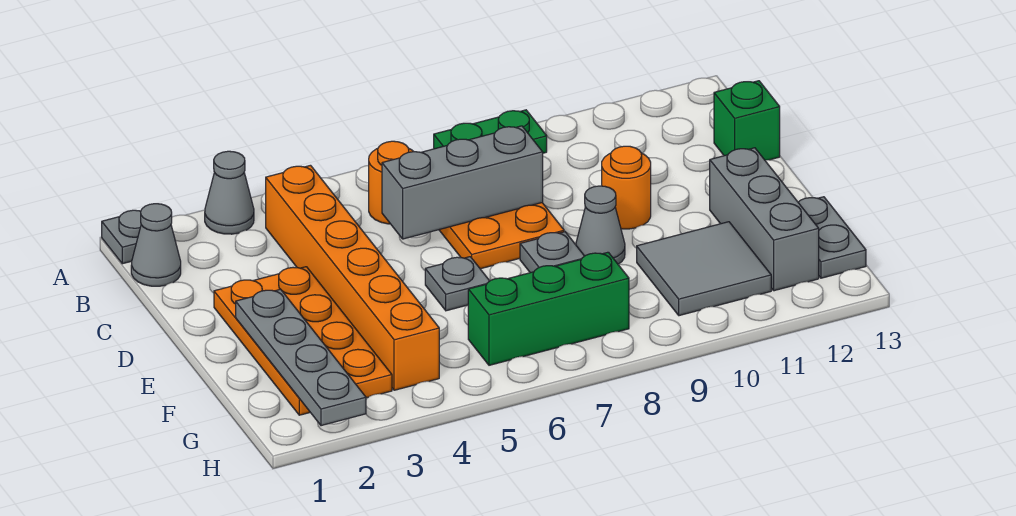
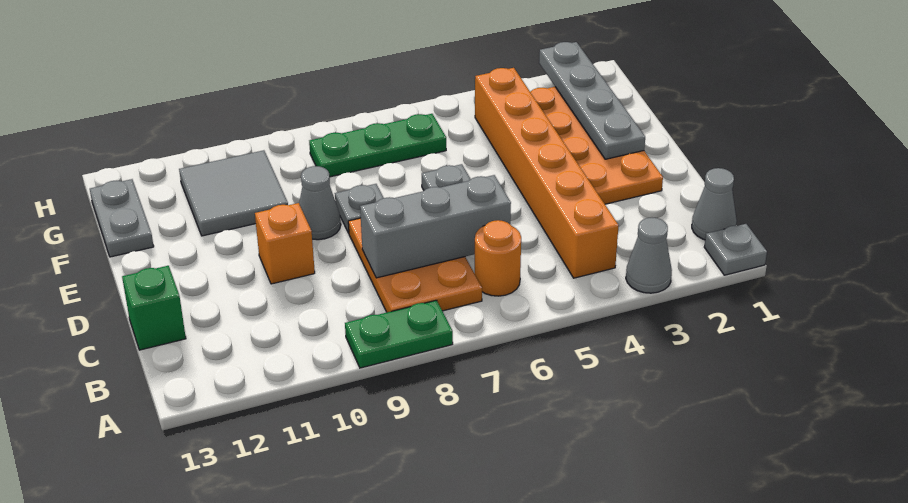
orange round brick D10 level 1 -> orange brick D10 level 1
grey brick E12:G12 level 1 -> none
green brick G6:G8 level 1 -> green plate G6:G8 level 1

